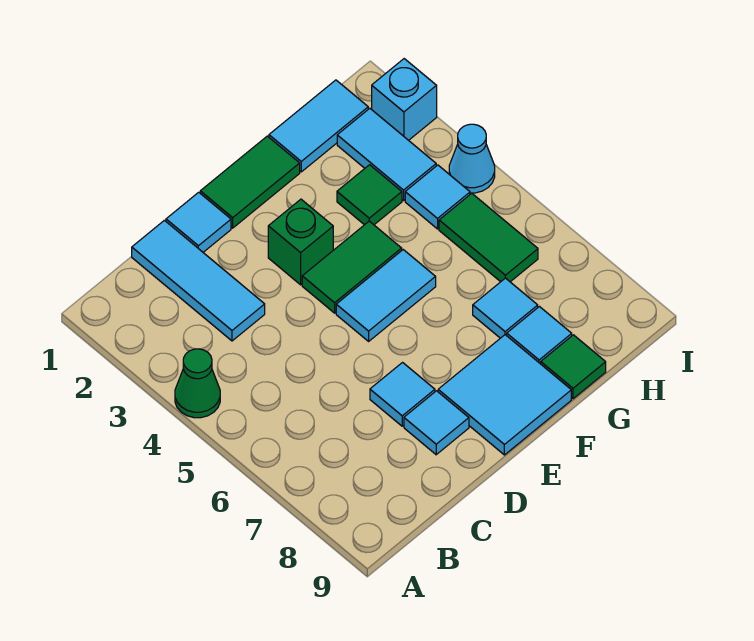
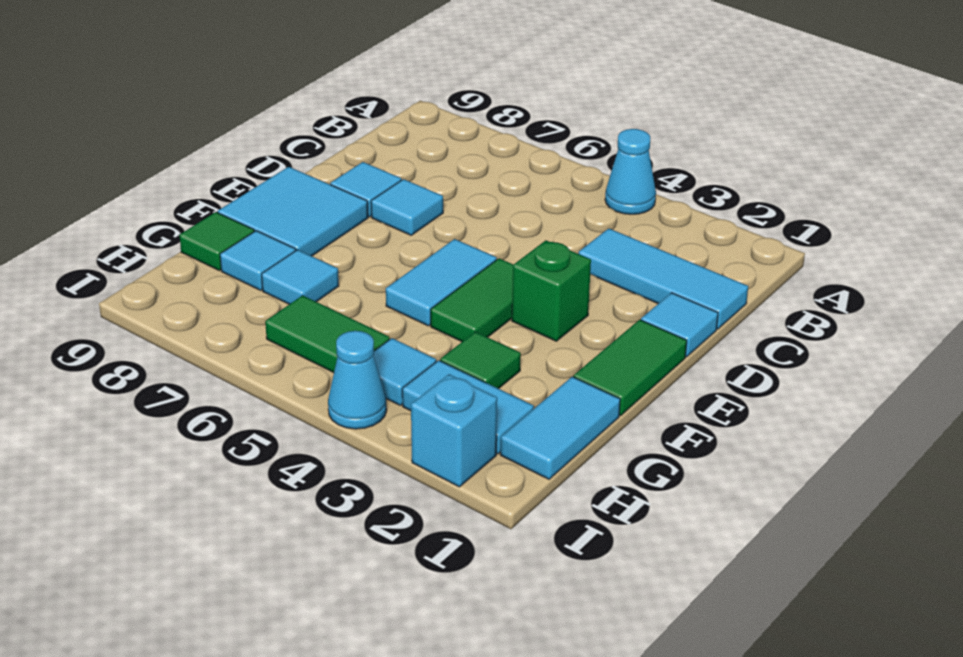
green cone A4 level 1 -> cyan cone A4 level 1

